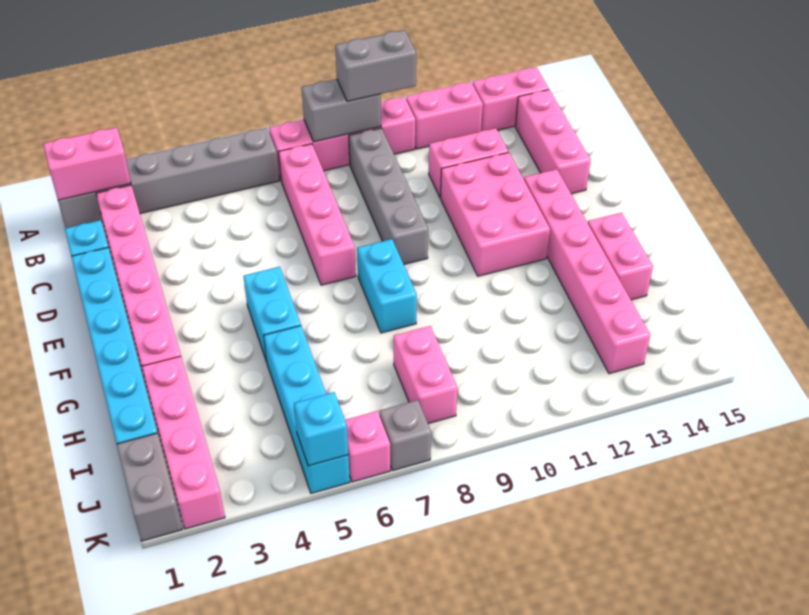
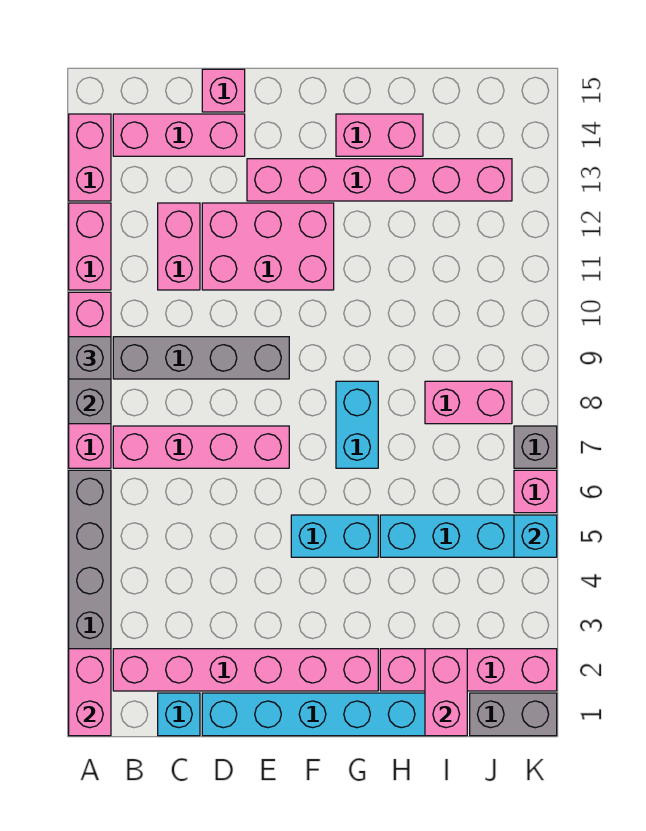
grey brick A9:A10 level 3 -> grey brick A9 level 3
none -> pink brick D15 level 1
cyan brick F8:G8 level 1 -> cyan brick G7:G8 level 1
none -> pink brick I1:I2 level 2

